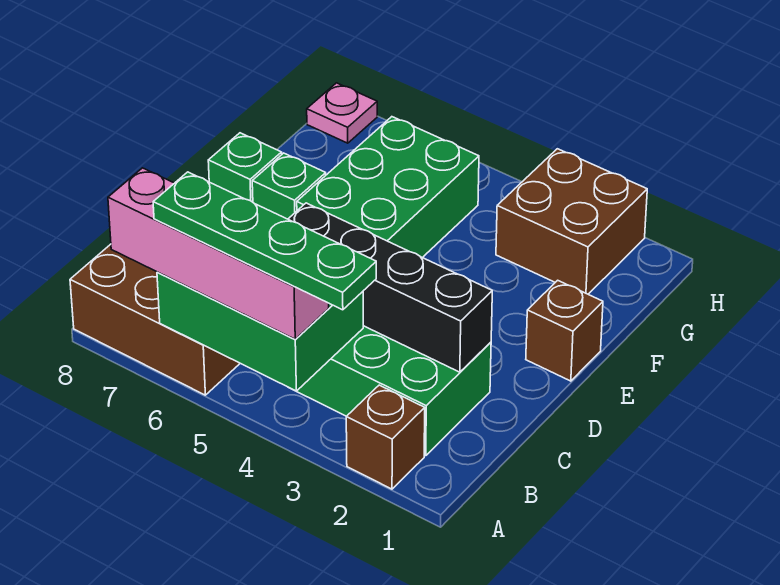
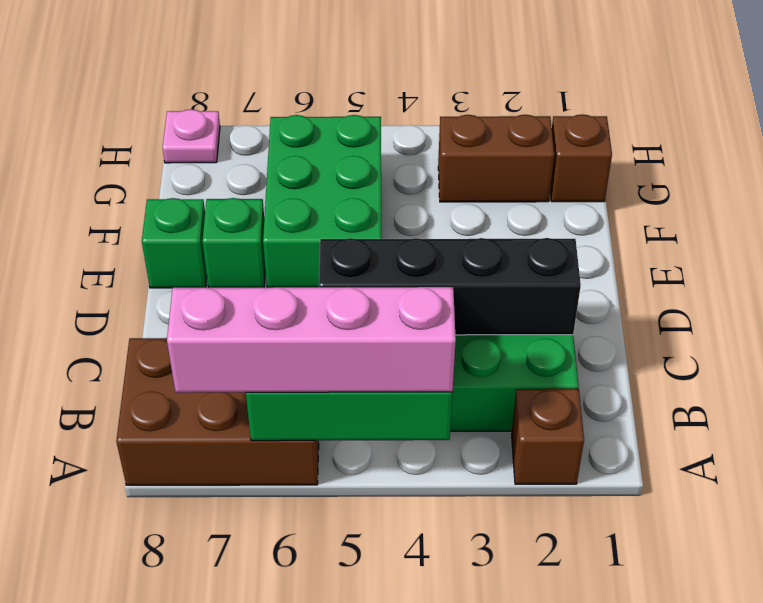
green plate A3:A6 level 4 -> none
brown brick E1 level 1 -> brown brick G1 level 1
brown brick G2:H3 level 1 -> brown brick G2:G3 level 1

